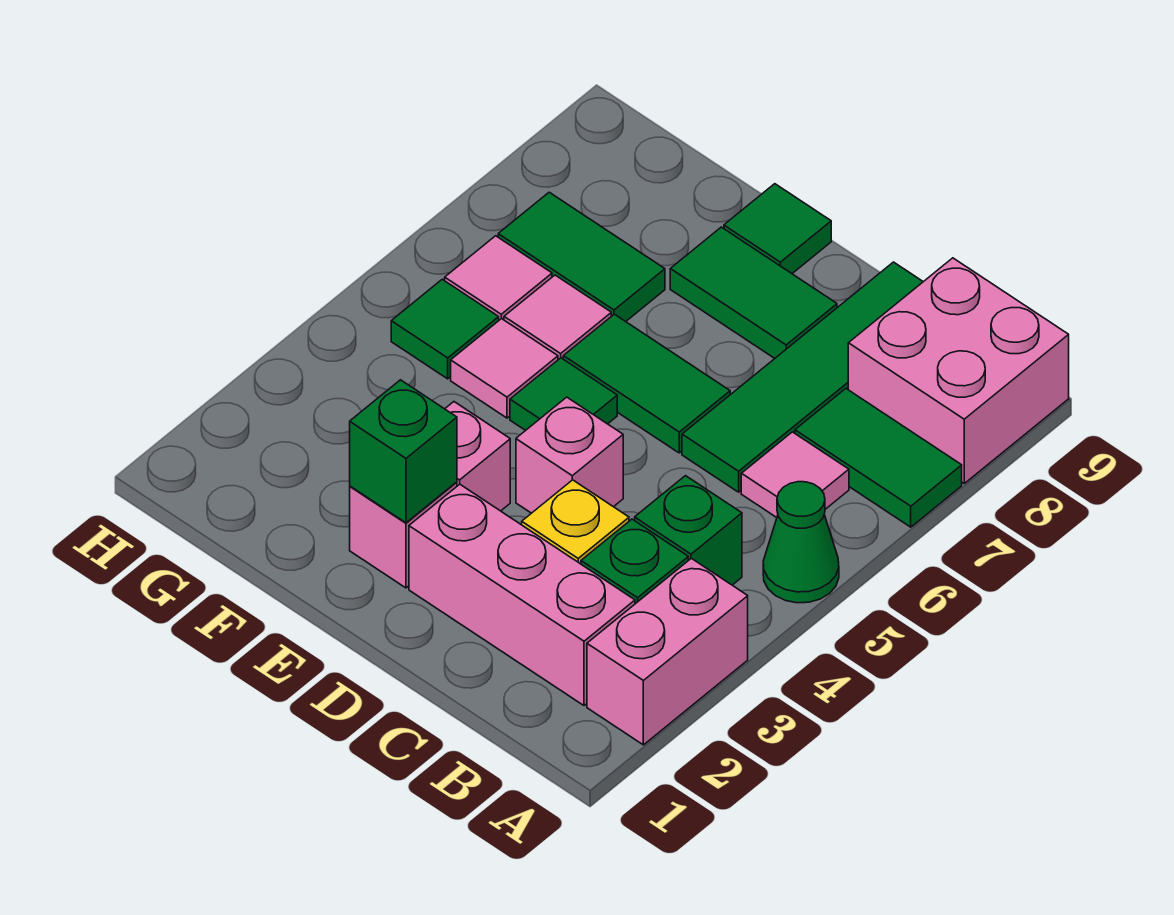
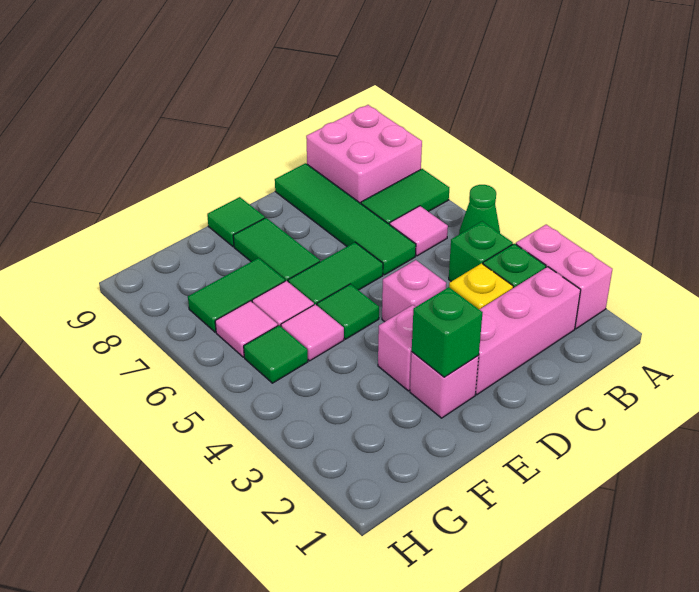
green tile D8:E8 level 1 -> green tile E7:E8 level 1

